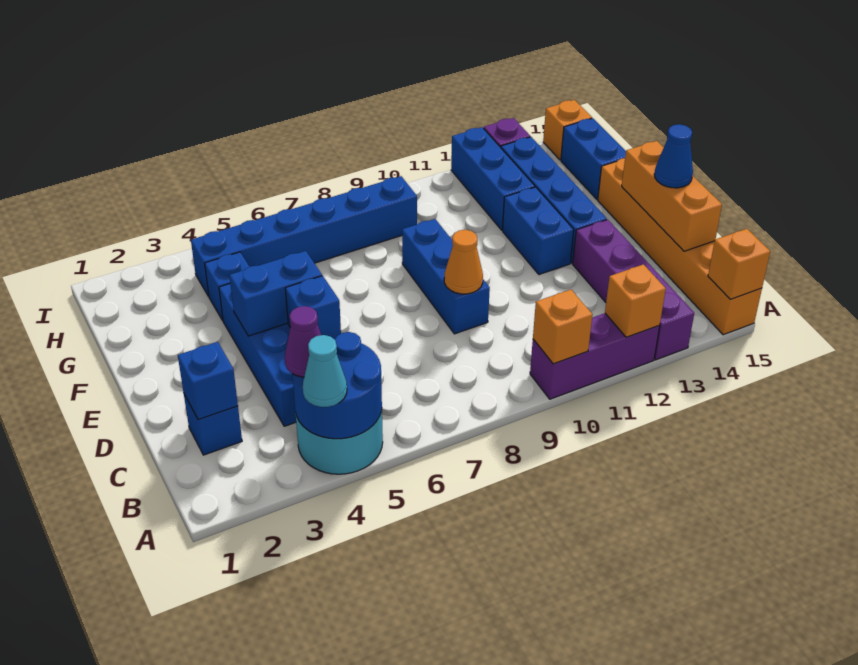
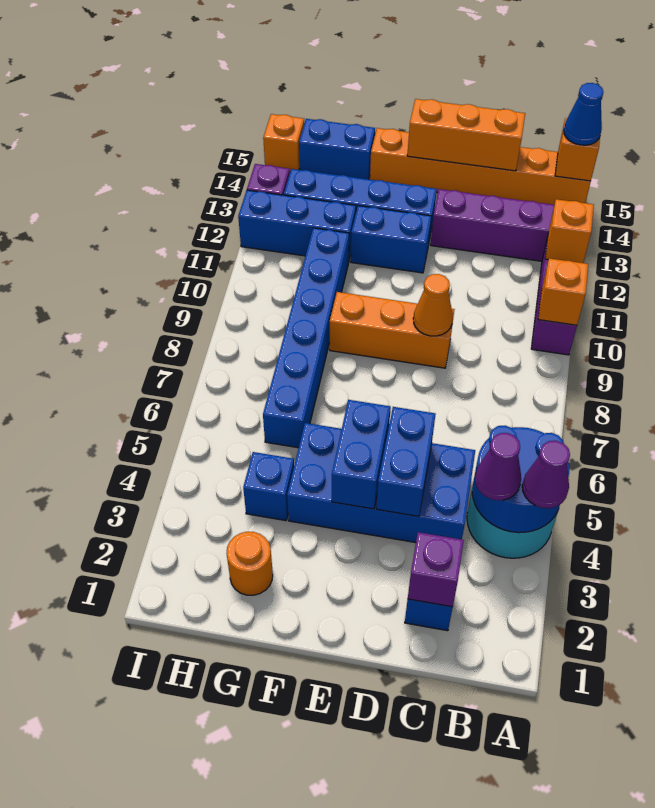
cyan cone A4 level 3 -> purple cone A4 level 3
blue brick C2 level 2 -> purple brick C2 level 2
blue brick D5 level 2 -> blue brick D4:D5 level 2
blue brick D9:F9 level 1 -> orange brick D9:F9 level 1
blue cone D15 level 3 -> blue cone A15 level 3
none -> orange round brick G2 level 1
blue brick H4:H9 level 1 -> blue brick G6:G11 level 1

